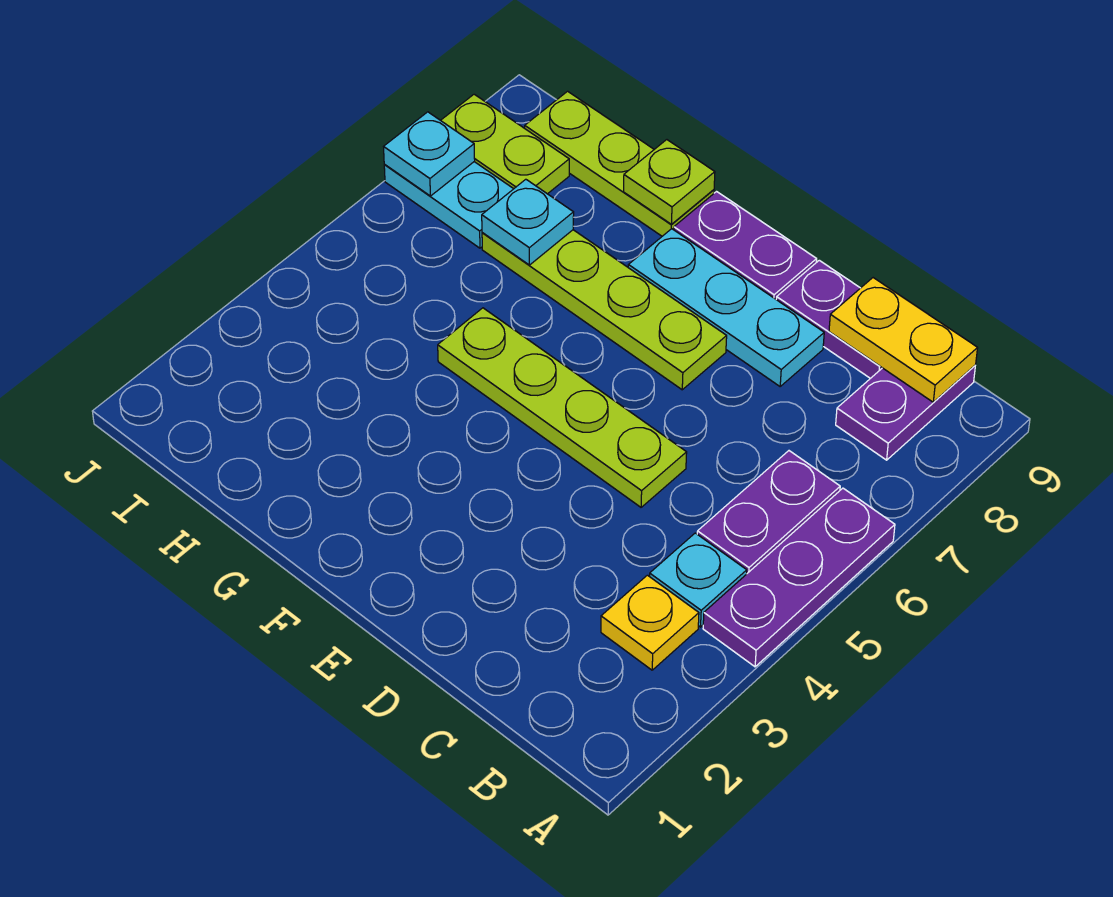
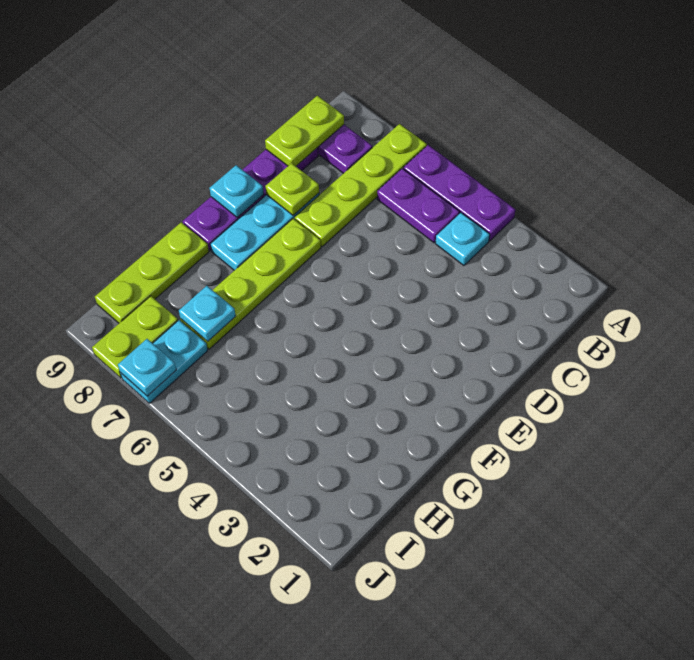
yellow plate B3 level 1 -> none
yellow plate B9:C9 level 2 -> lime plate B9:C9 level 2
lime plate D5:G5 level 1 -> lime plate A7:D7 level 1
none -> cyan plate E9 level 2
lime plate G9 level 2 -> lime plate D8 level 2

